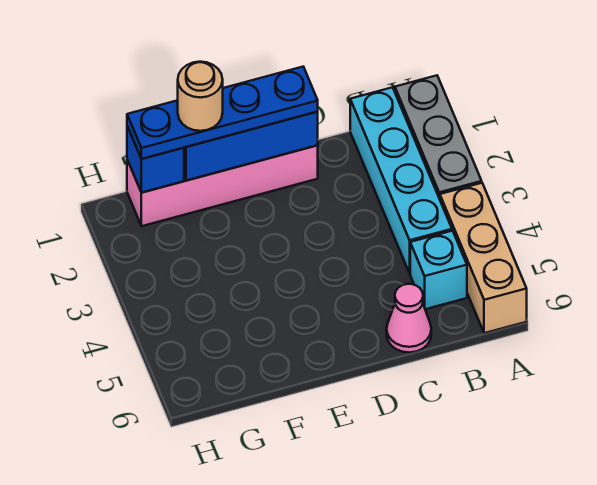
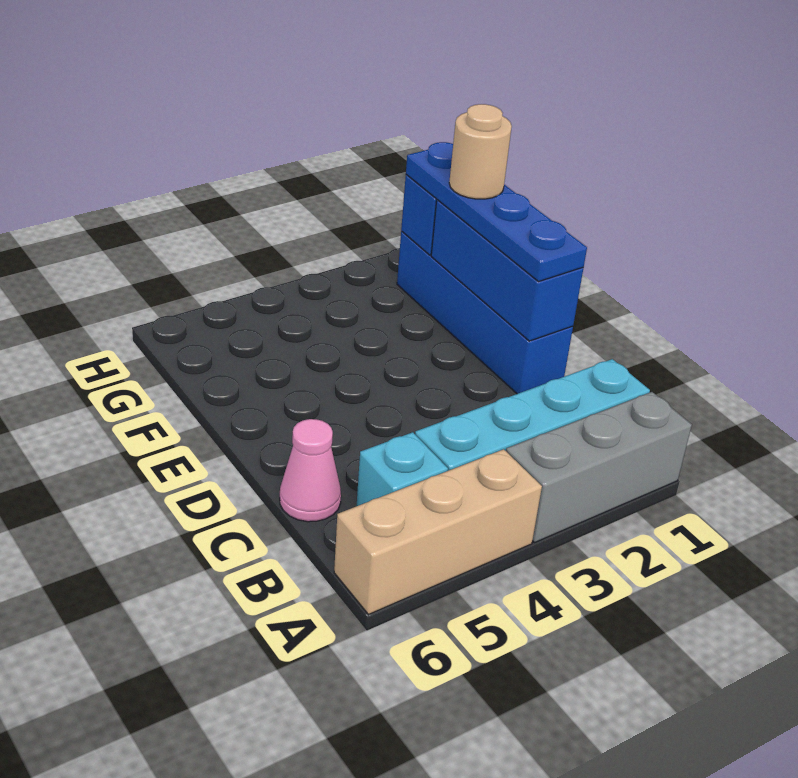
pink brick D1:G1 level 1 -> blue brick D1:G1 level 1

